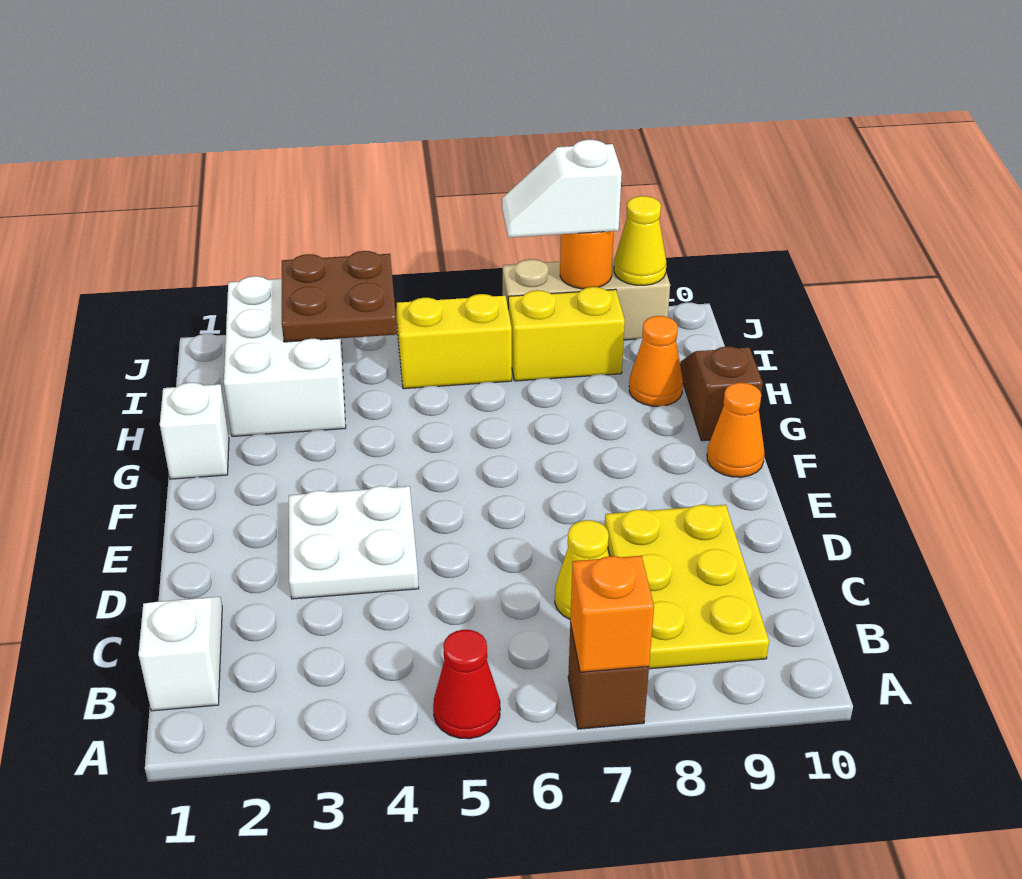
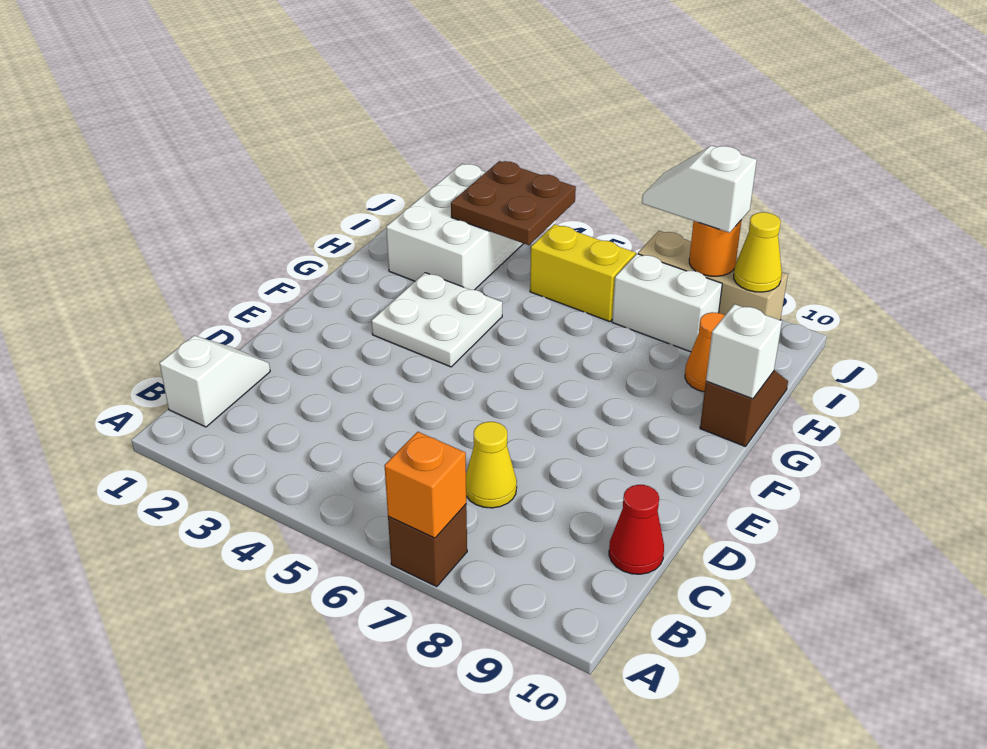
red cone A5 level 1 -> red cone C10 level 1
yellow plate B8:D9 level 1 -> none
white plate D3:E4 level 1 -> white plate F3:G4 level 1
orange cone F10 level 1 -> none
white brick G1 level 1 -> white brick G10 level 2
yellow brick I7:I8 level 1 -> white brick I7:I8 level 1

